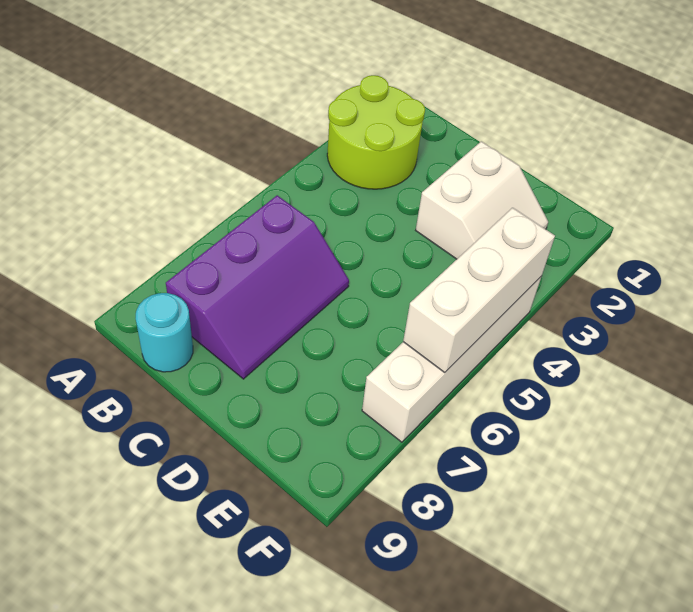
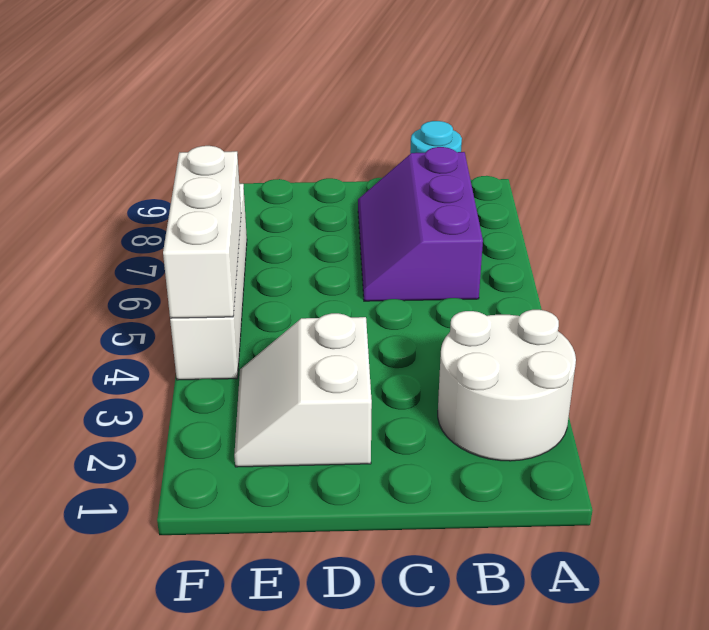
lime round brick A2:B3 level 1 -> white round brick A2:B3 level 1

